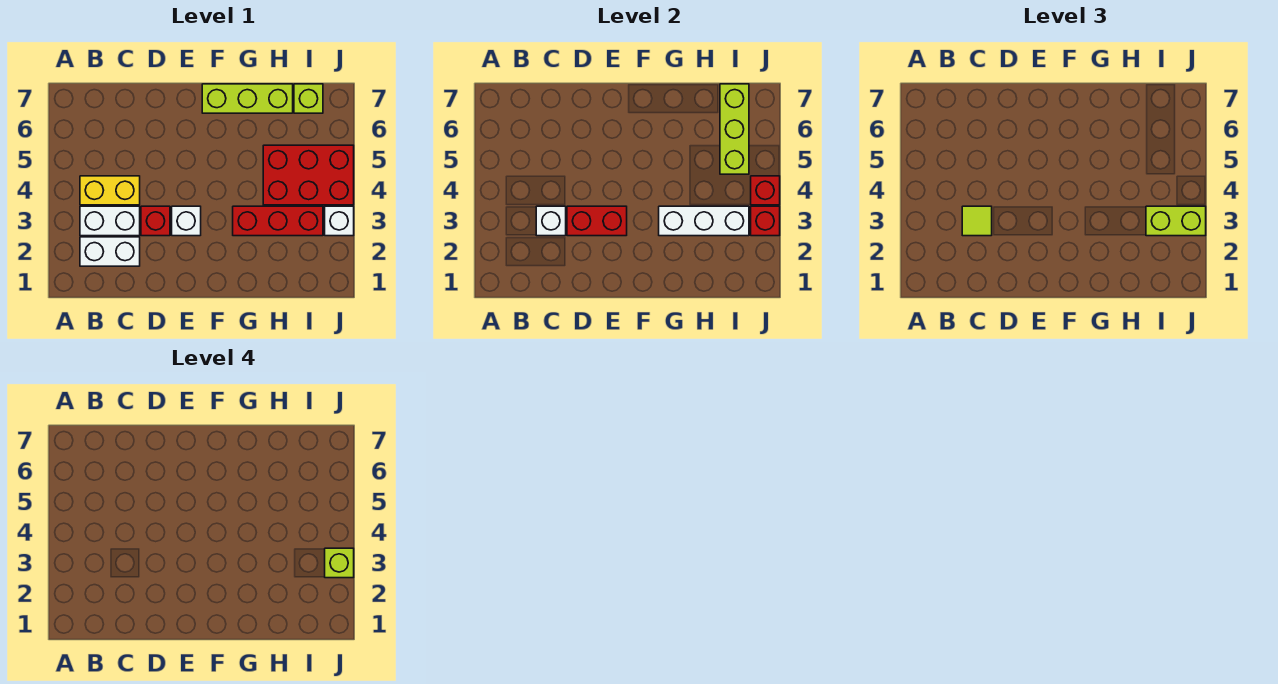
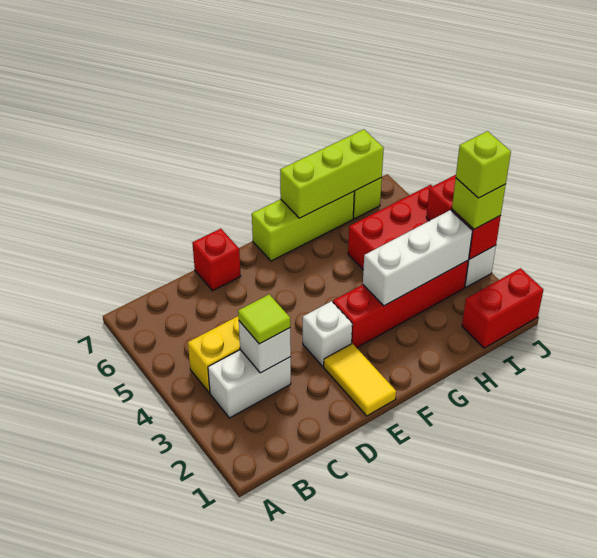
white brick B2:C2 level 1 -> none
red brick D3 level 1 -> red brick D7 level 1
red brick D3:E3 level 2 -> red brick I1:J1 level 1
none -> yellow tile E1:E2 level 1
red brick G3:I3 level 1 -> red brick F3:I3 level 1
lime brick I3:J3 level 3 -> lime brick J3 level 3
lime brick I5:I7 level 2 -> lime brick G7:I7 level 2

